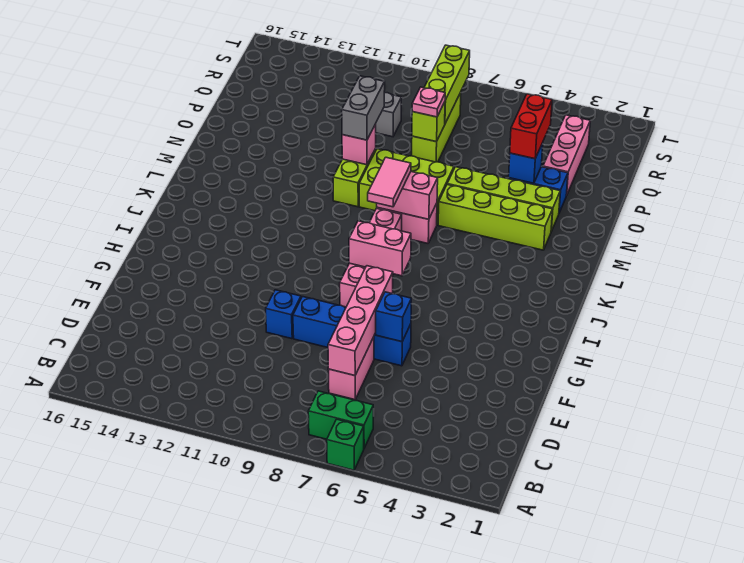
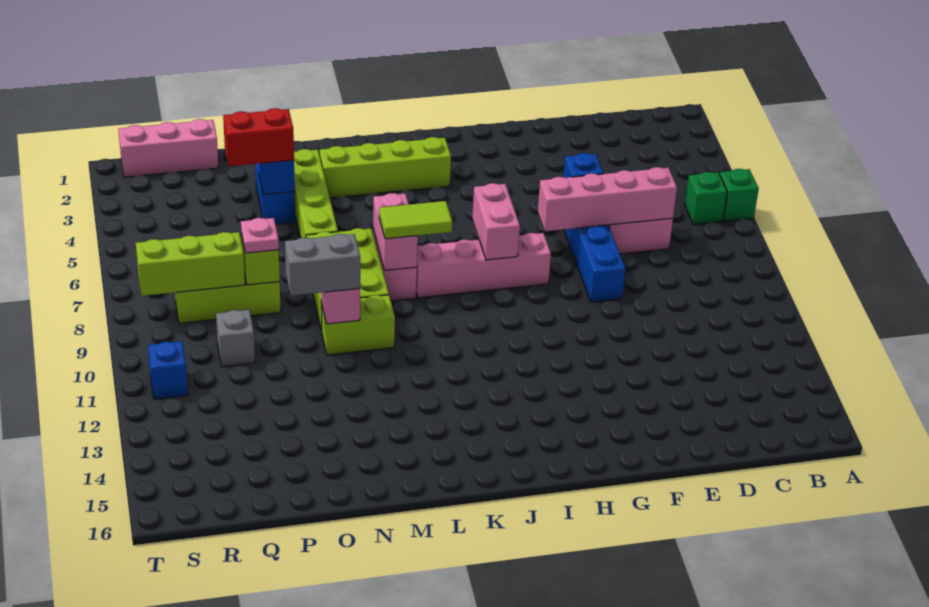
green brick B6:B7 level 1 -> green brick B6 level 1
blue brick F10 level 1 -> blue brick S11 level 1
pink tile K8:L8 level 3 -> lime tile K8:L8 level 3
lime brick M3:M6 level 1 -> lime brick J3:M3 level 1
pink brick P3:R3 level 1 -> pink brick Q1:S1 level 1

